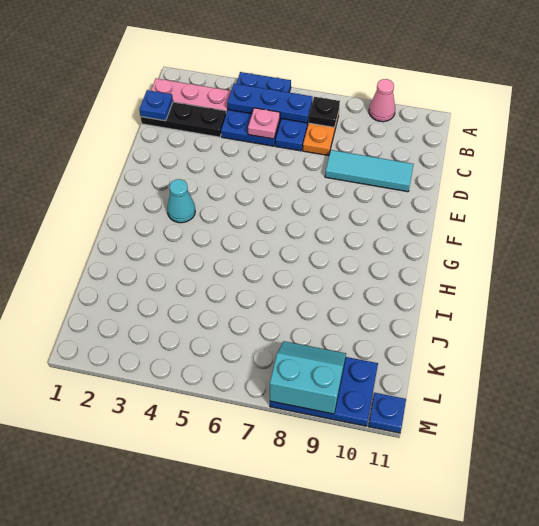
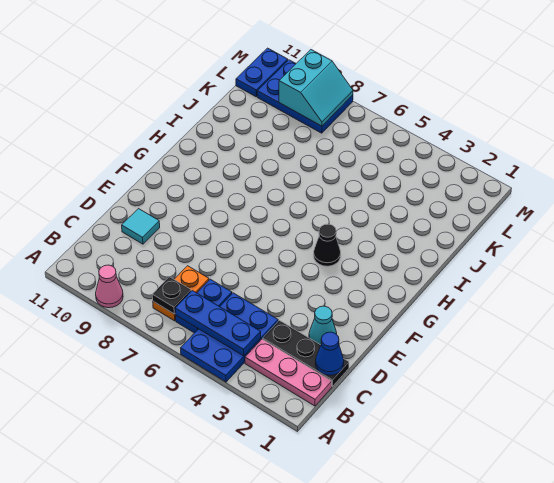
blue plate C1 level 2 -> blue cone C1 level 2
pink plate C5 level 2 -> none
cyan tile D8:D10 level 1 -> cyan tile D10 level 1
cyan cone G3 level 1 -> cyan cone D2 level 1
none -> black cone G4 level 1
cyan slope L8:M9 level 2 top M -> cyan slope L8:M9 level 2 top 9
blue plate M11 level 1 -> blue plate L11:M11 level 1

